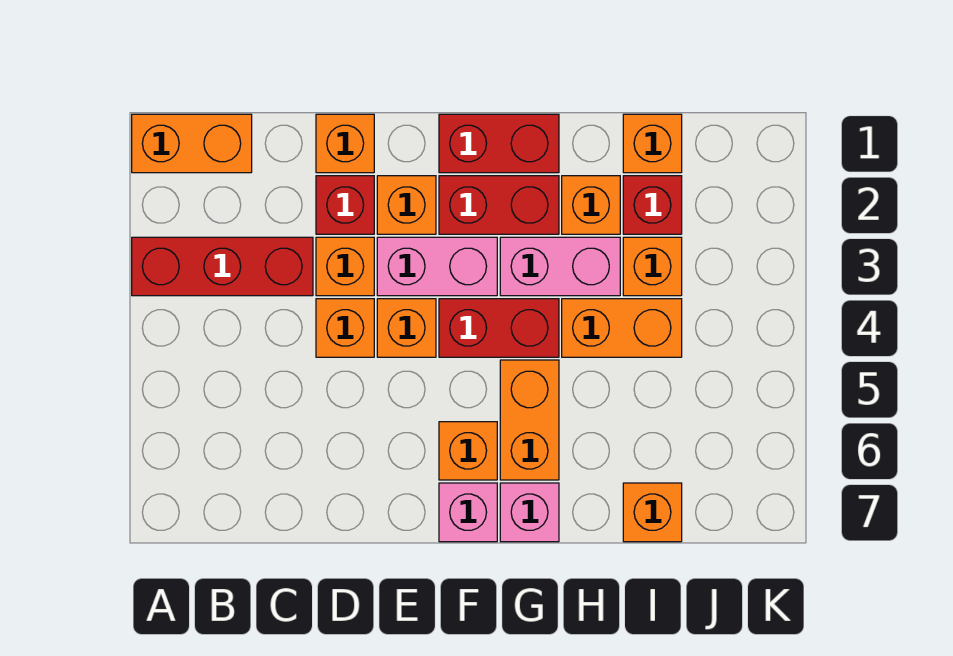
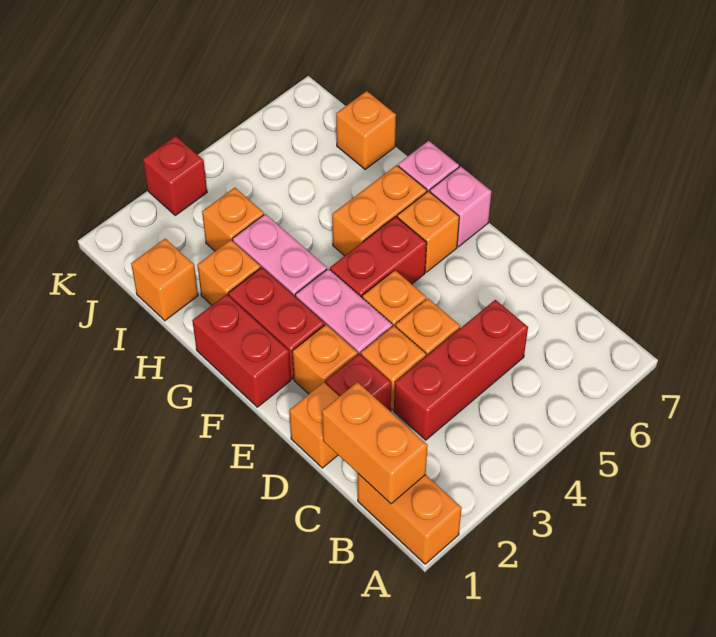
red brick A3:C3 level 1 -> red brick C3:C5 level 1
red brick F4:G4 level 1 -> red brick F4:F5 level 1
orange brick H4:I4 level 1 -> orange brick B1:C1 level 2
red brick I2 level 1 -> red brick K3 level 1

